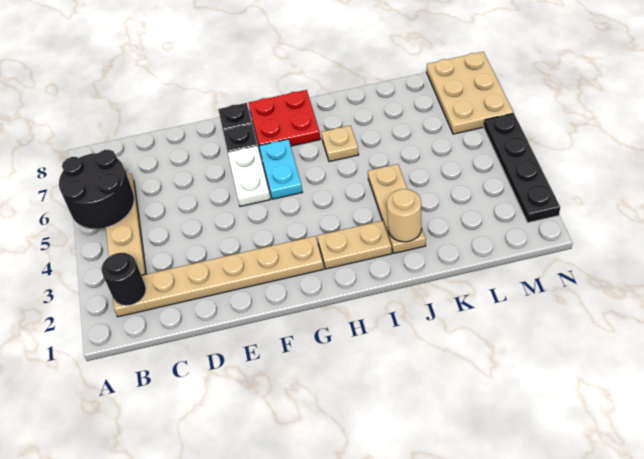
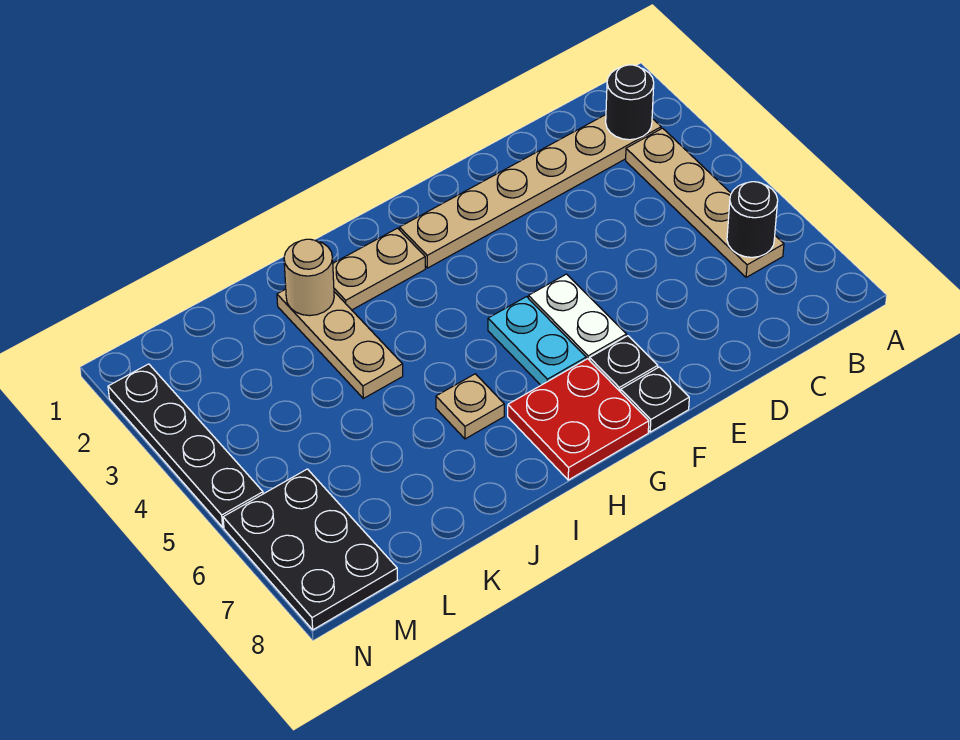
black round brick A5:B6 level 2 -> black round brick B6 level 2
tan plate M6:N8 level 1 -> black plate M6:N8 level 1

